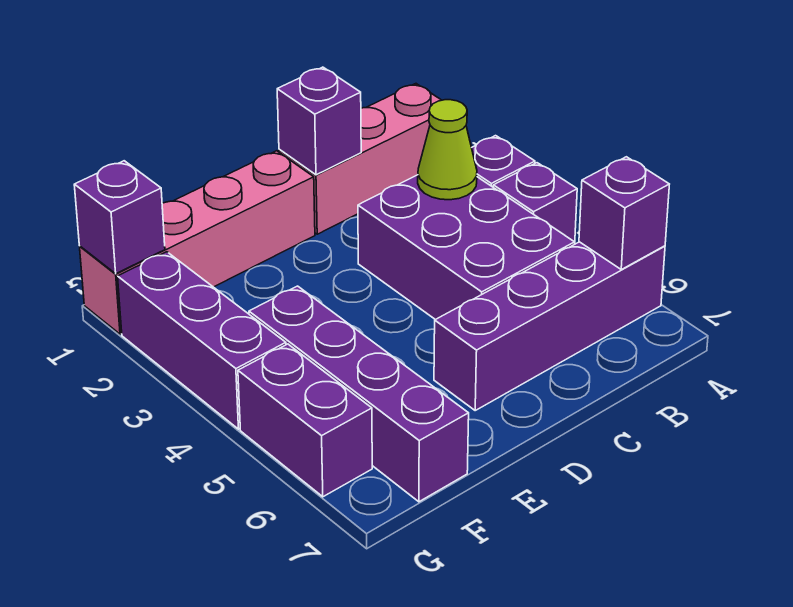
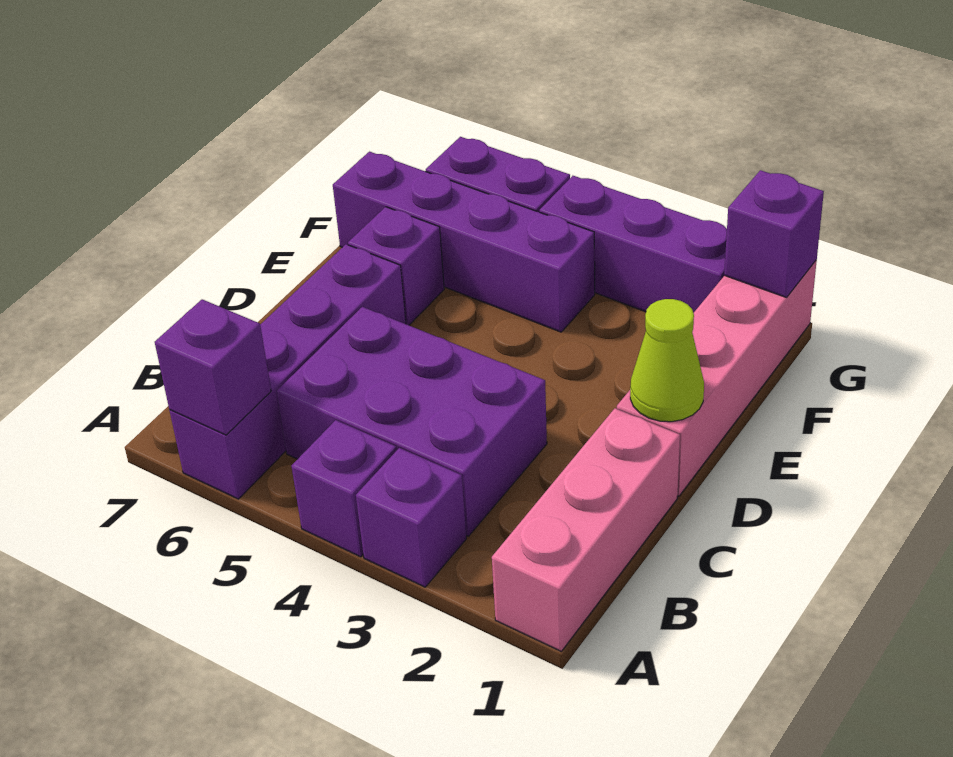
lime cone B3 level 2 -> lime cone D1 level 2
purple brick C1 level 2 -> purple brick E6 level 1

